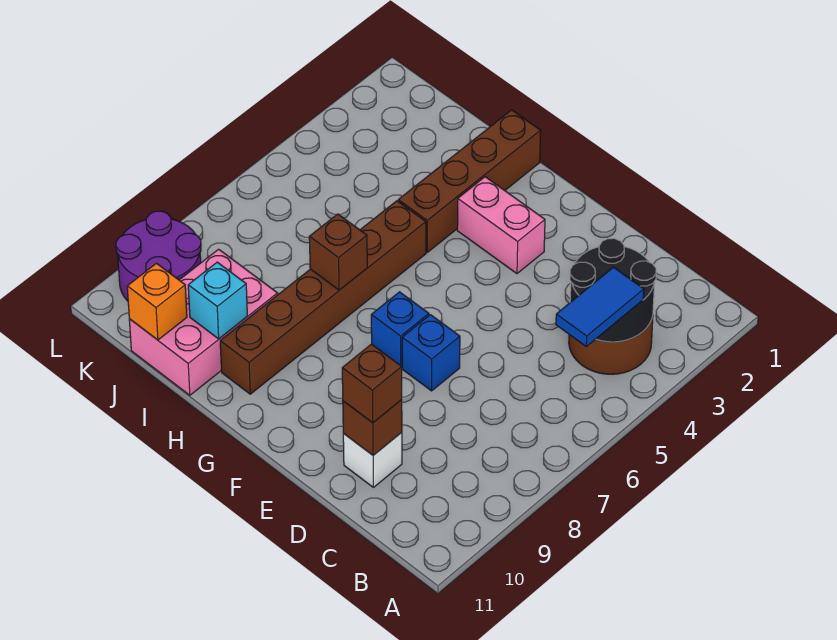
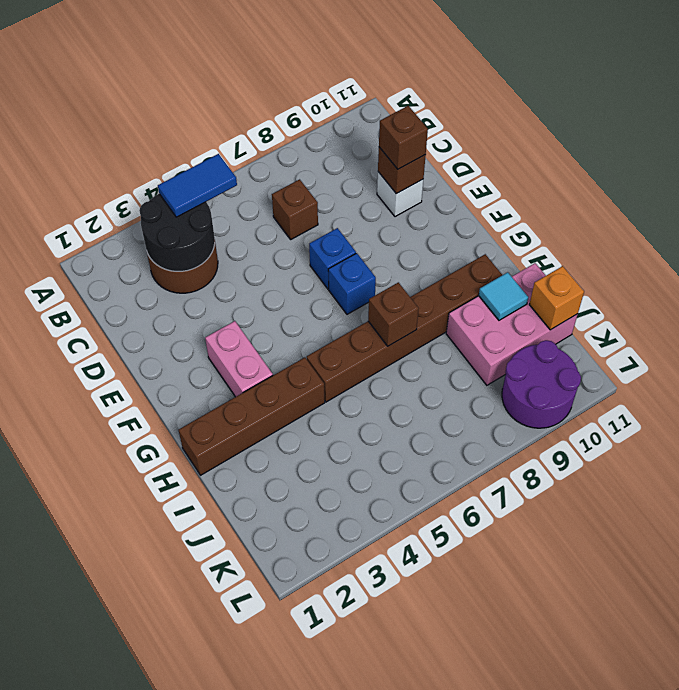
none -> brown brick C7 level 1
cyan brick I10 level 2 -> cyan tile I10 level 2

